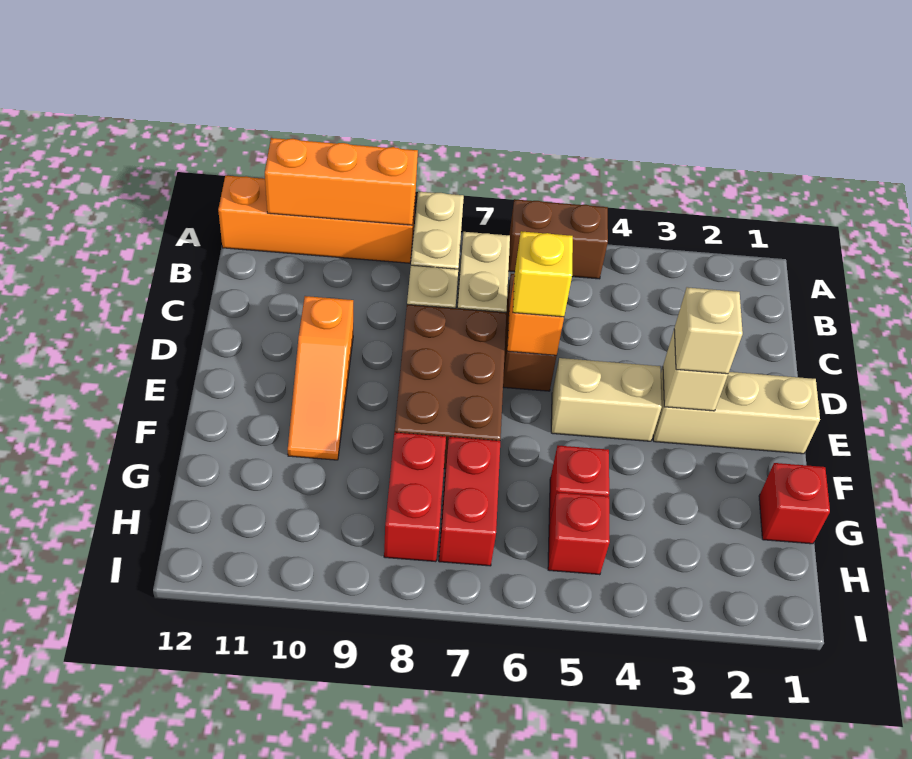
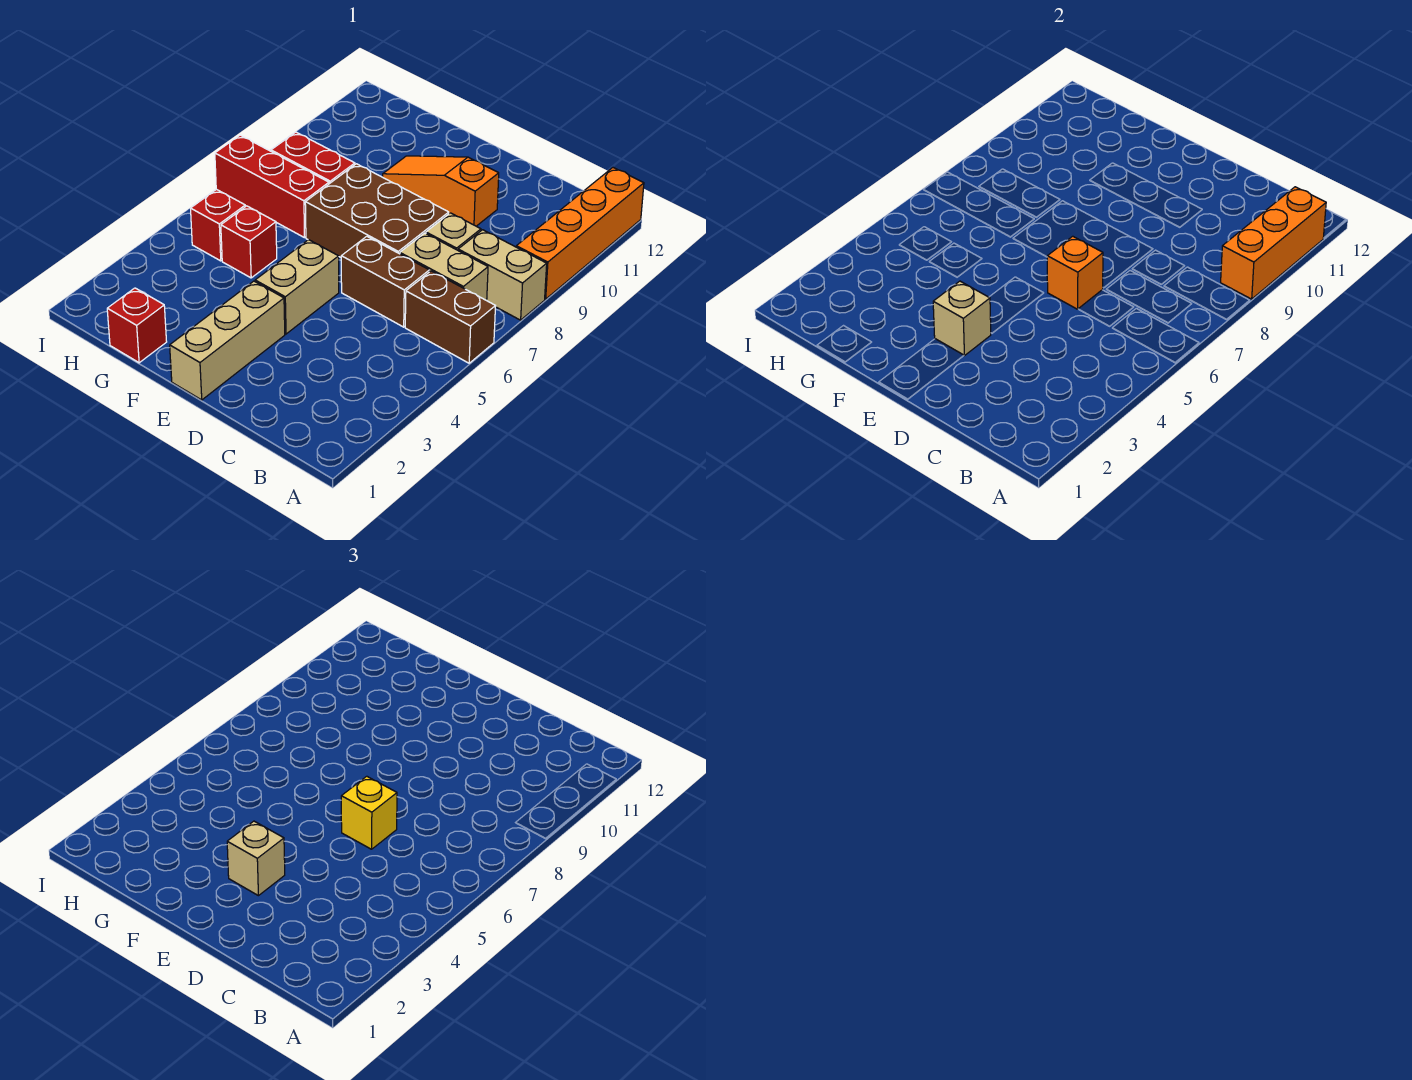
brown brick A5:A6 level 1 -> brown brick A6:B6 level 1
red brick G7:H7 level 1 -> red brick G7:I7 level 1

